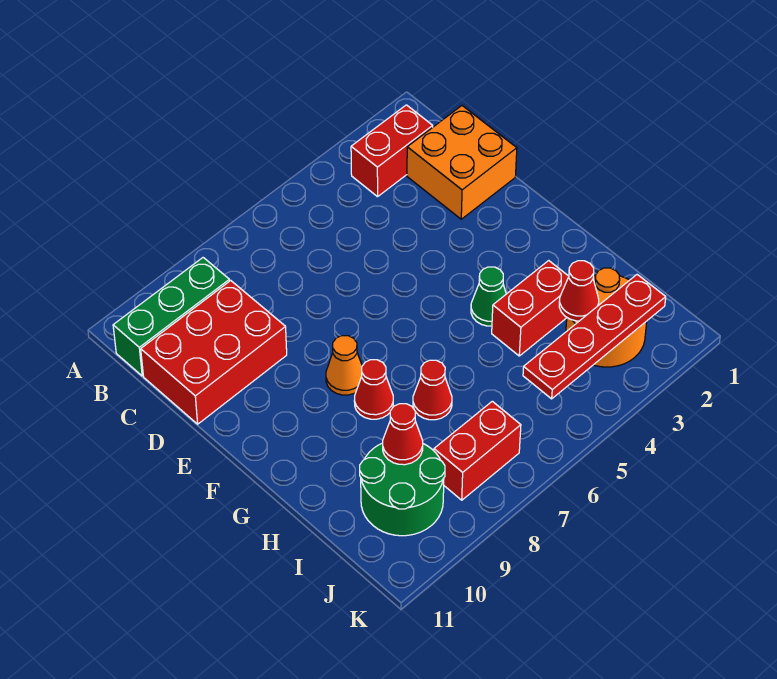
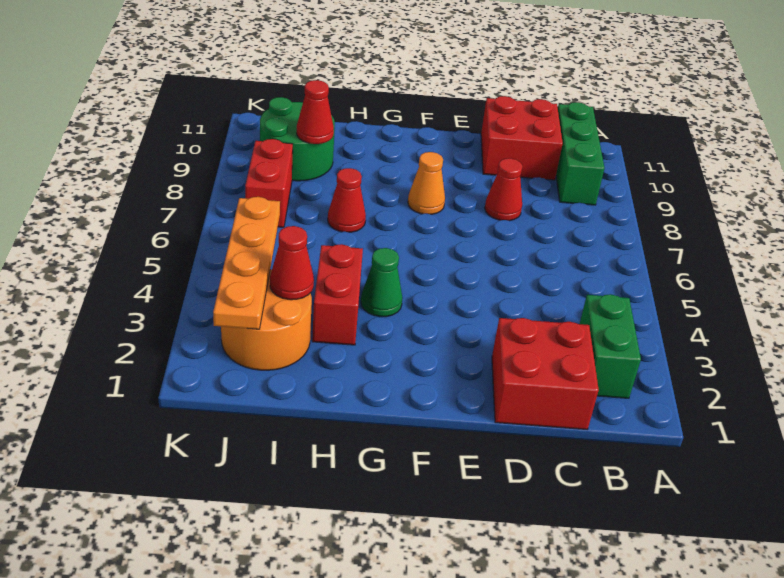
red brick B2:B3 level 1 -> green brick B2:B3 level 1
orange brick C1:D2 level 1 -> red brick C1:D2 level 1
red brick C9:D11 level 1 -> red brick C10:D11 level 1
red cone G8 level 1 -> red cone D8 level 1
red plate J2:J5 level 2 -> orange plate J2:J5 level 2

